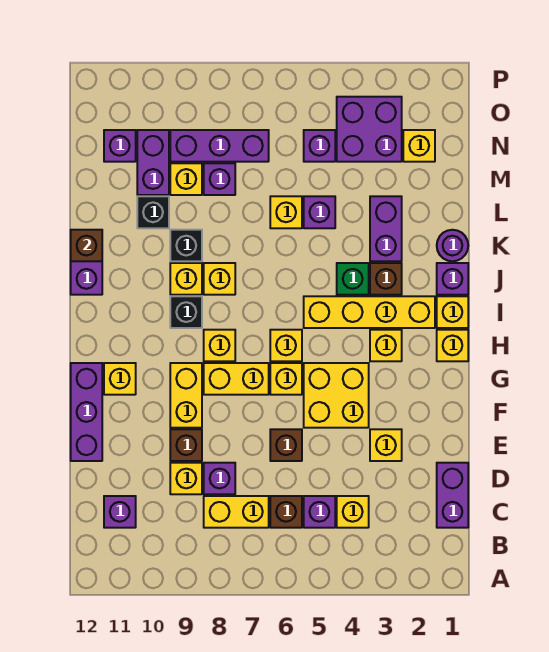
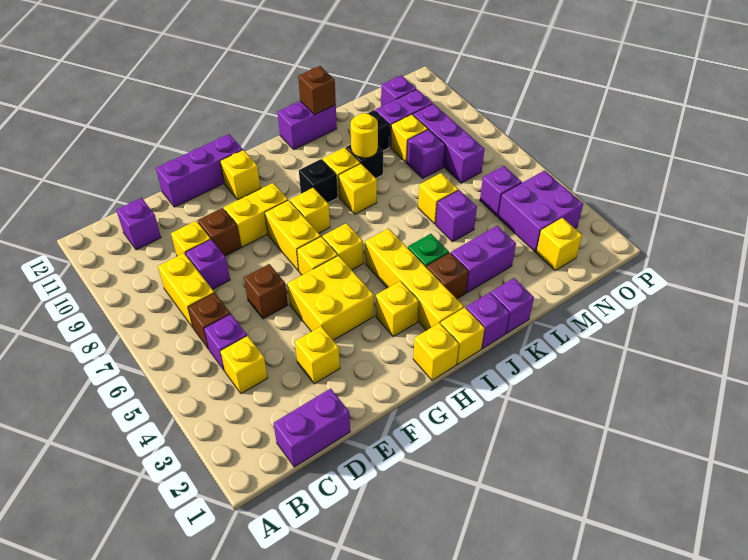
purple round brick K1 level 1 -> purple brick K1 level 1
none -> yellow round brick K9 level 2

